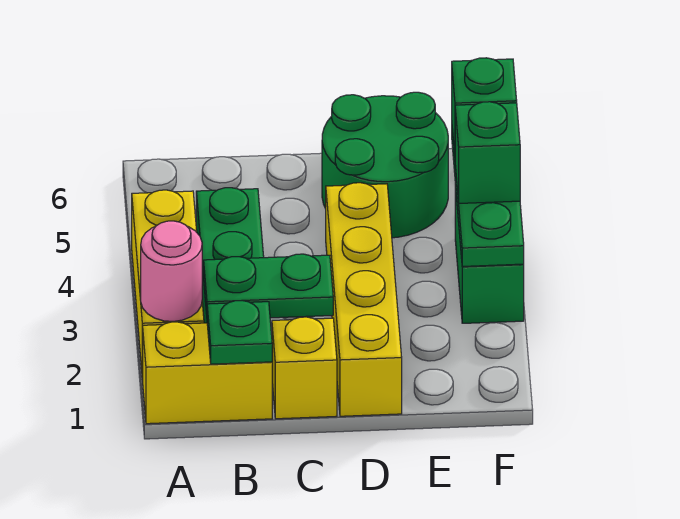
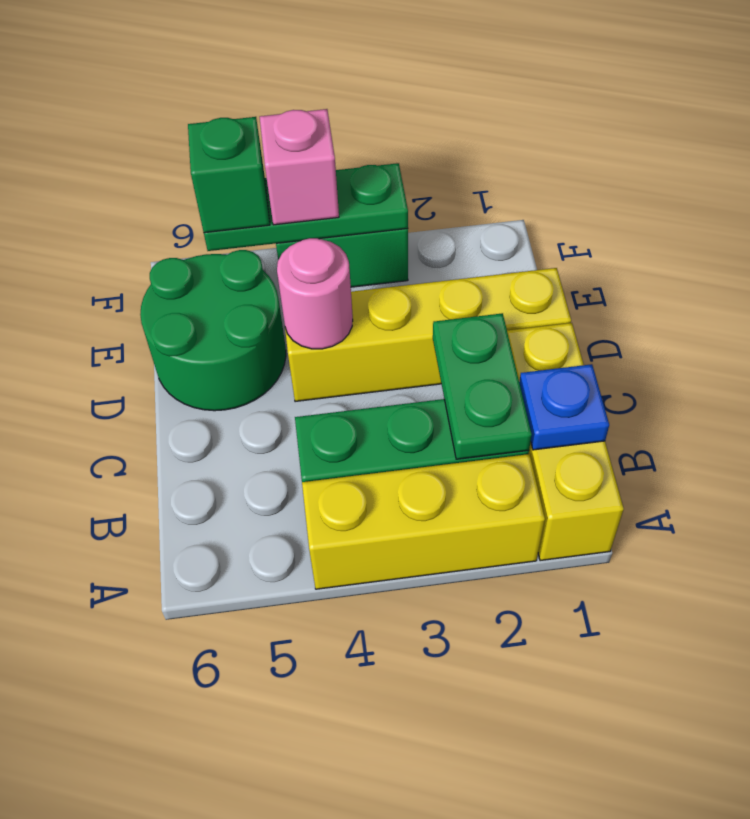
pink round brick A2 level 2 -> pink round brick D4 level 2
green plate B1 level 2 -> blue plate B1 level 2
green brick F4 level 3 -> pink brick F4 level 3

